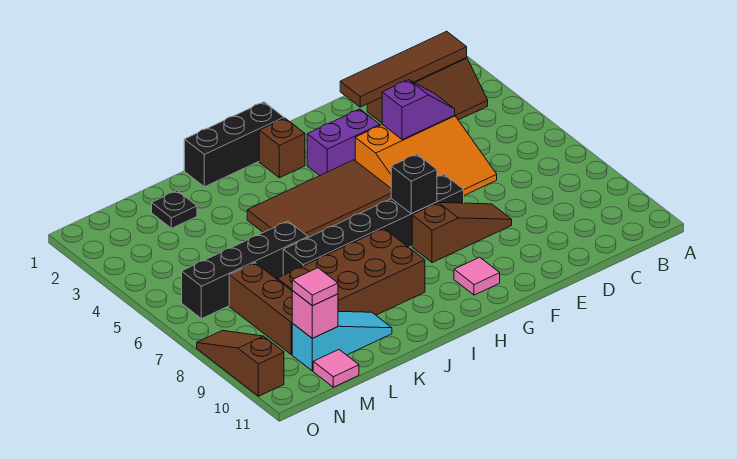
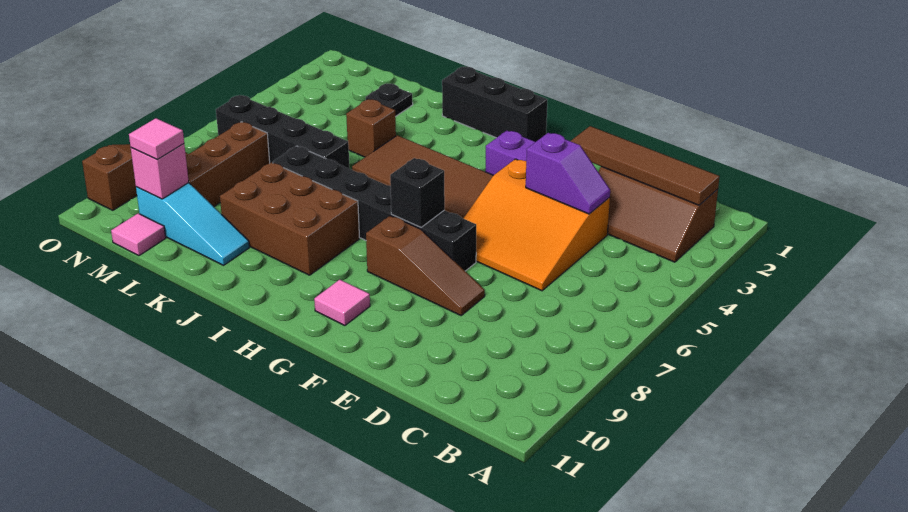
brown brick H2 level 1 -> brown brick K4 level 1
brown brick I8:L9 level 1 -> brown brick I8:K9 level 1

